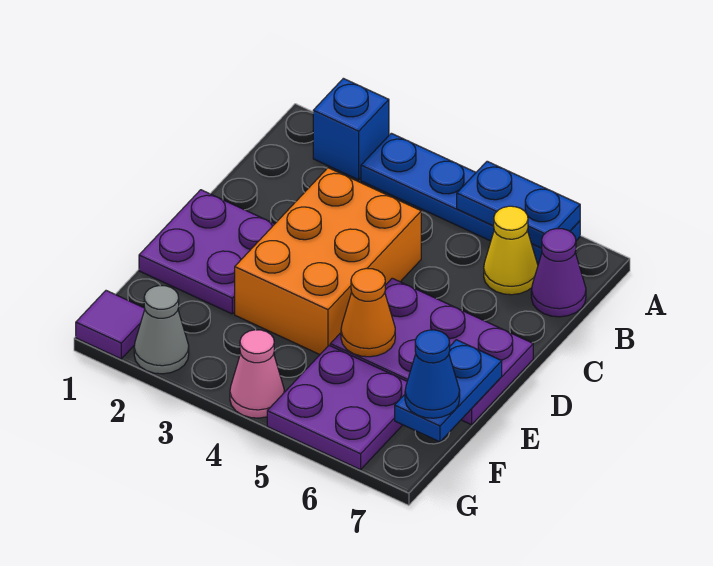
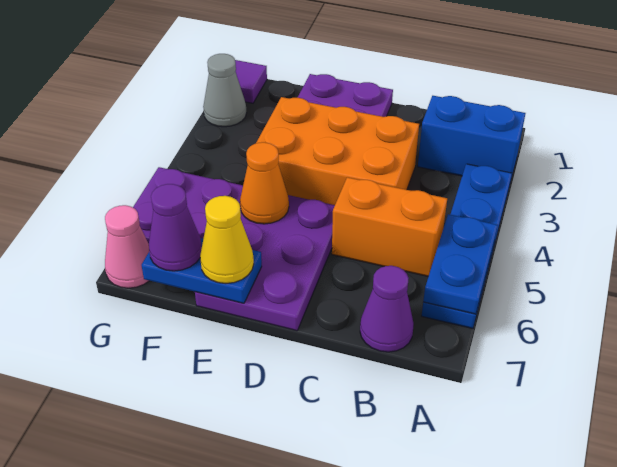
blue brick A2 level 1 -> blue brick A2:B2 level 1
none -> orange brick B5:C5 level 1
yellow cone B6 level 1 -> yellow cone E7 level 3
blue cone F7 level 3 -> purple cone F7 level 3
pink cone G4 level 1 -> pink cone G7 level 1

